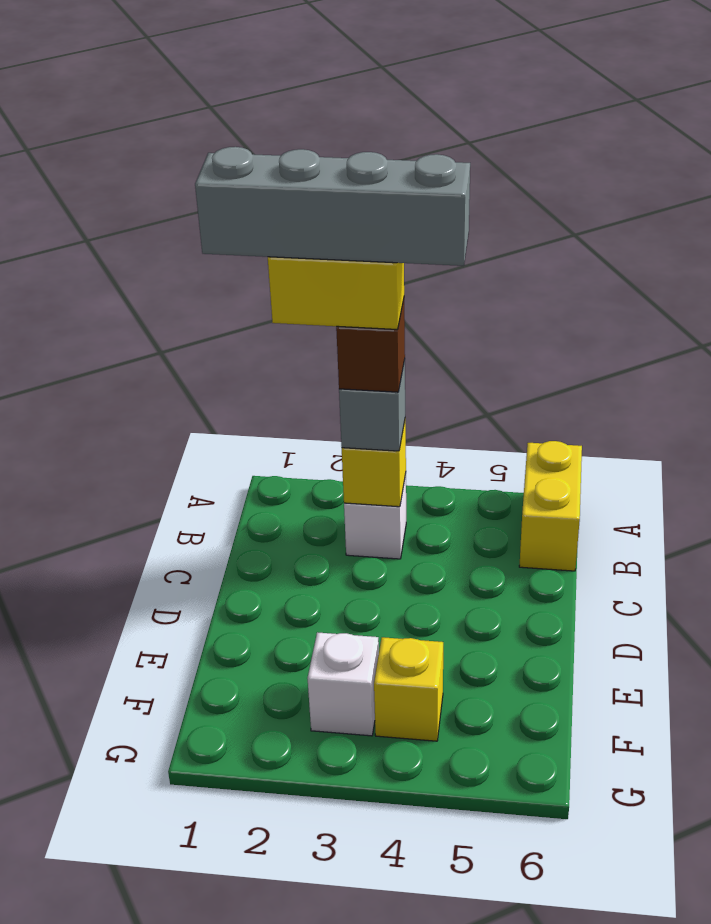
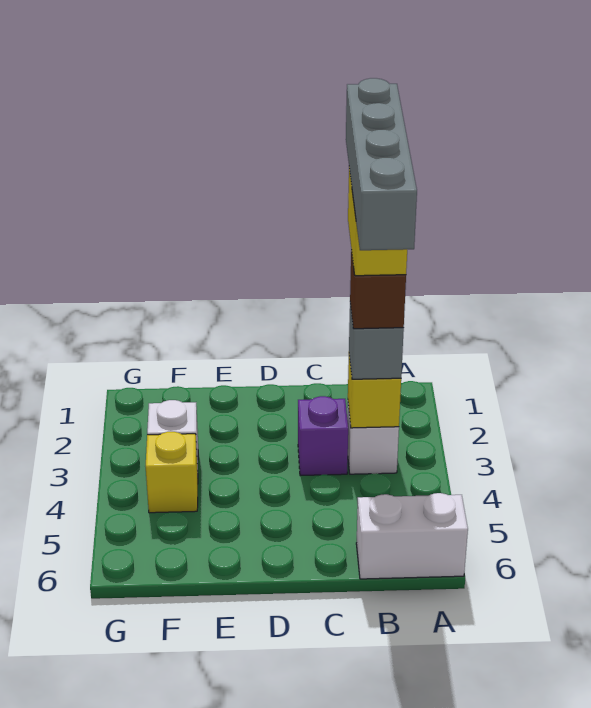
yellow brick A6:B6 level 1 -> white brick A6:B6 level 1
none -> purple brick C3 level 1

